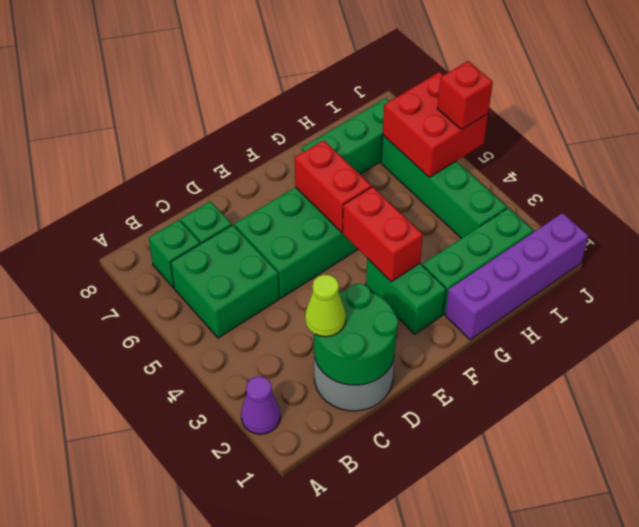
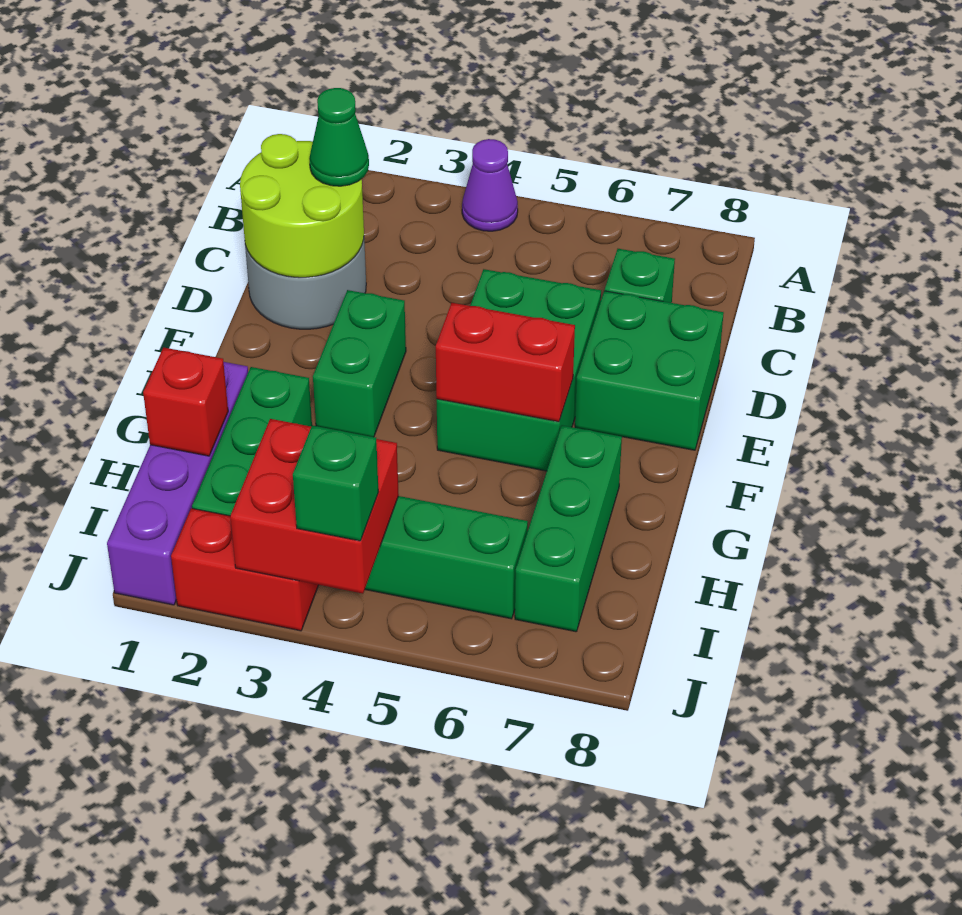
purple cone A2 level 1 -> purple cone A4 level 1
green brick B5:C6 level 1 -> green brick D7:E8 level 1
green brick B7 level 1 -> green brick J4 level 3
green round brick C1:D2 level 2 -> lime round brick C1:D2 level 2
lime cone C2 level 3 -> green cone C2 level 3
green brick F2:F3 level 1 -> green brick E3:F3 level 1
red brick F3:F4 level 2 -> red brick J2:J3 level 1
red brick I5:J6 level 2 -> red brick I3:J4 level 2
red brick J5 level 3 -> red brick H1 level 2

